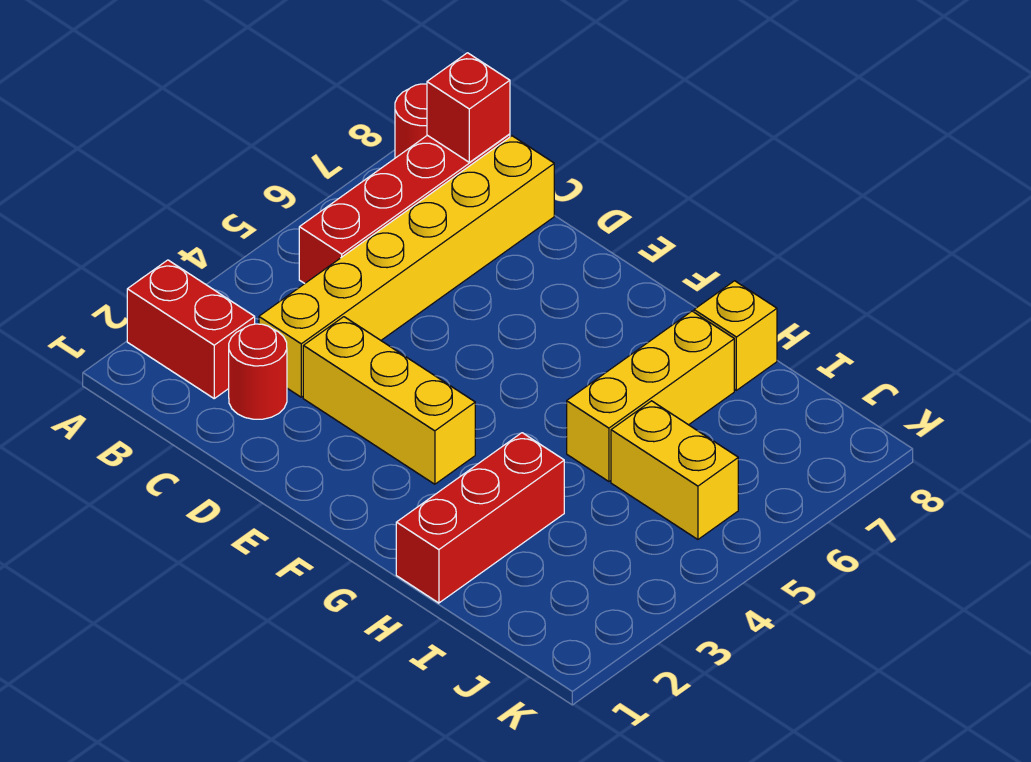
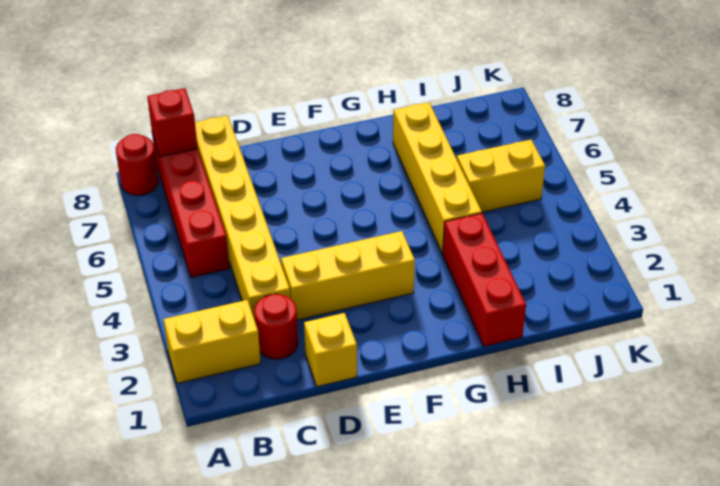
red brick A2:B2 level 1 -> yellow brick A2:B2 level 1
yellow brick H5:H7 level 1 -> yellow brick H4:H7 level 1
yellow brick H8 level 1 -> yellow brick D1 level 1

